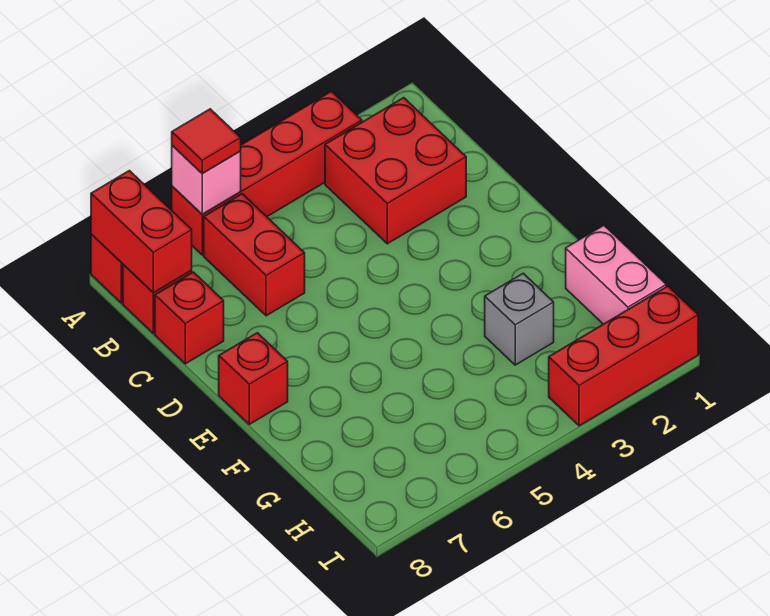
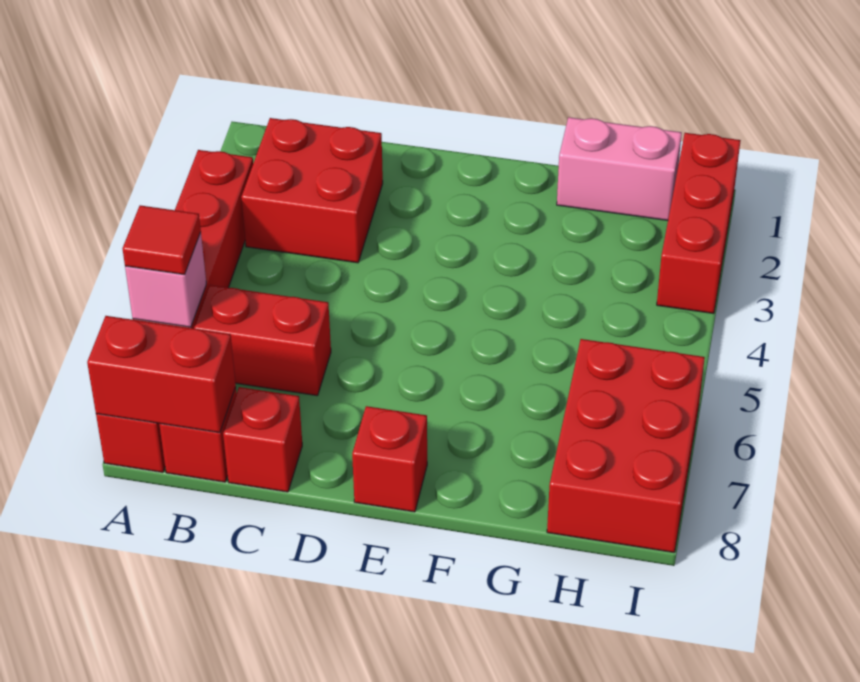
grey brick G3 level 1 -> none
none -> red brick H6:I8 level 1

